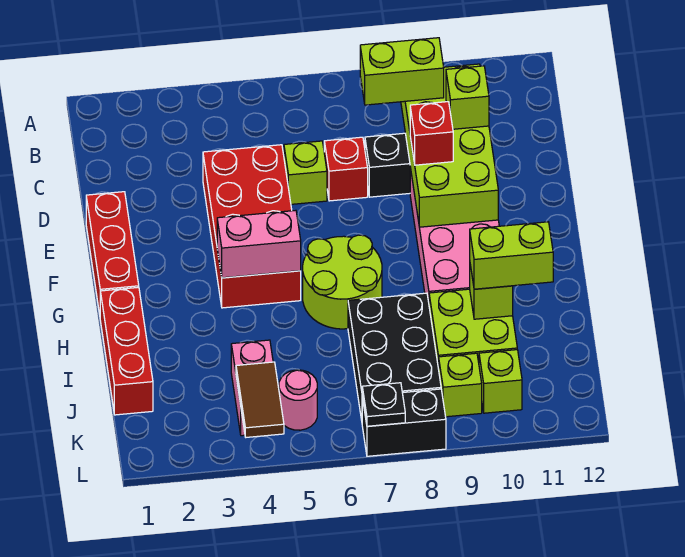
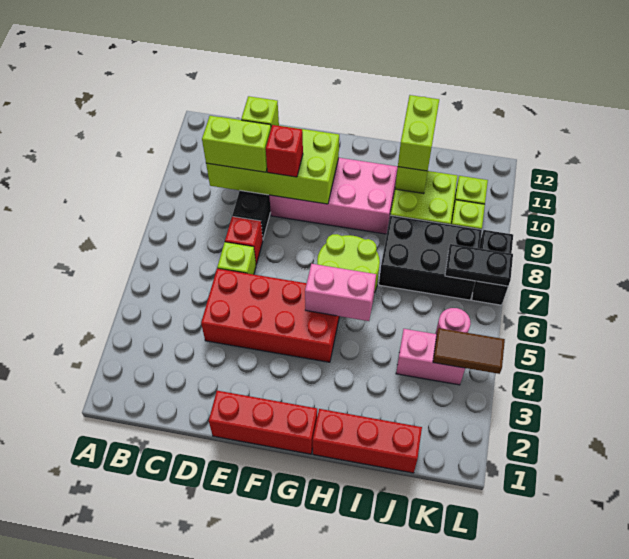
lime brick C8:C9 level 3 -> lime brick C9:D9 level 3
pink brick G4:G5 level 2 -> pink brick G5:H5 level 2
black plate L7 level 2 -> black plate K7:L7 level 2

